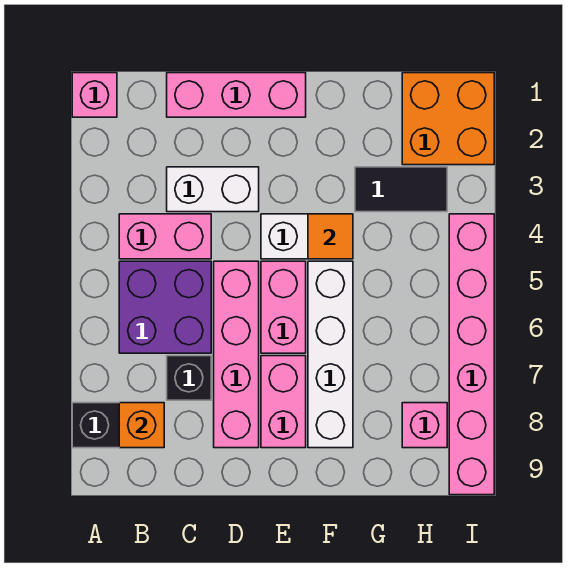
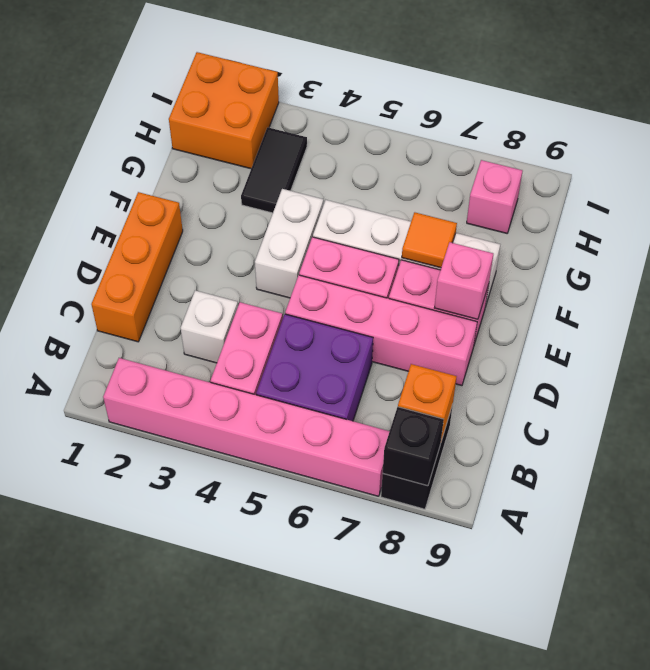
pink brick A1 level 1 -> pink brick E8 level 2
pink brick C1:E1 level 1 -> orange brick C1:E1 level 1
white brick C3:D3 level 1 -> white brick C3 level 1
black brick C7 level 1 -> black brick A8 level 2
orange tile F4 level 2 -> orange tile F7 level 2
pink brick I4:I9 level 1 -> pink brick A2:A7 level 1

